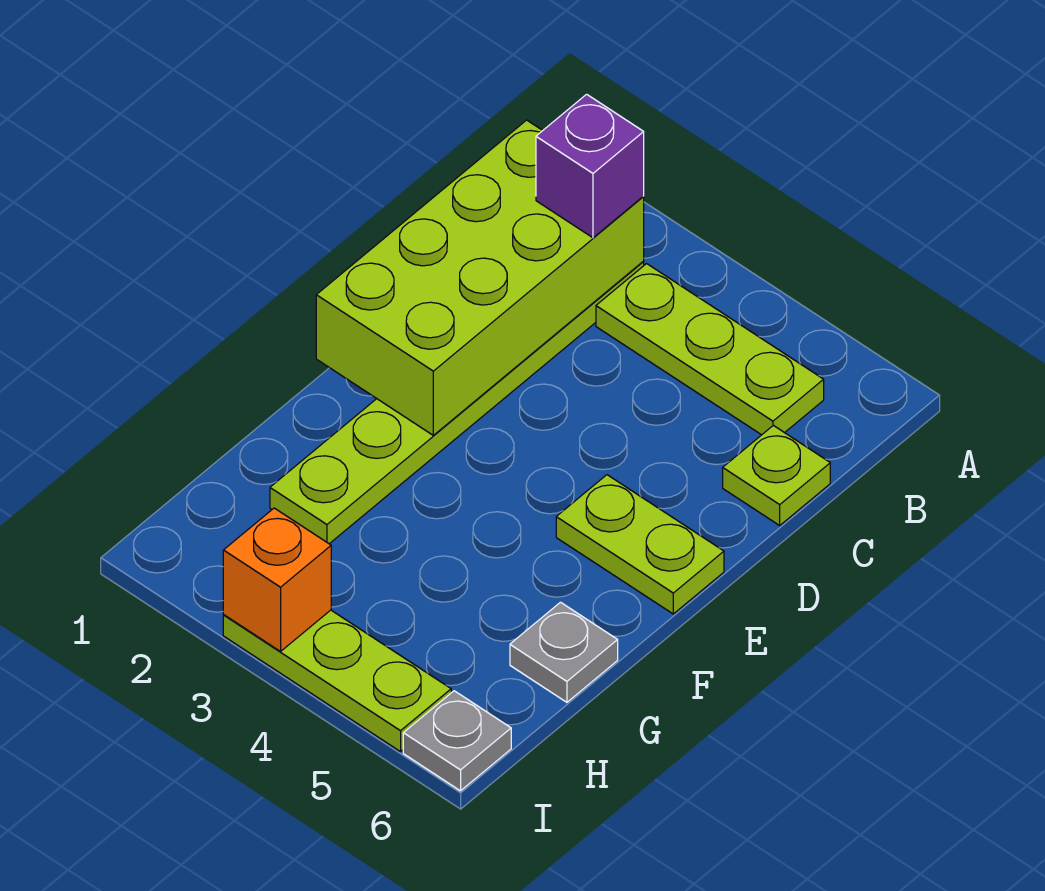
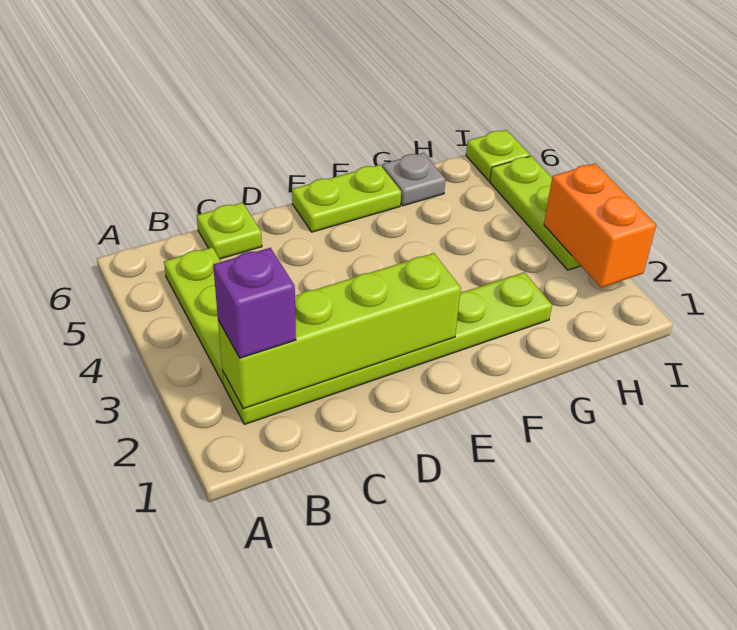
lime brick B1:E2 level 2 -> lime brick B2:E2 level 2
lime plate E5:E6 level 1 -> lime plate E6:F6 level 1
orange brick I3 level 2 -> orange brick I2:I3 level 2
grey plate I6 level 1 -> lime plate I6 level 1

